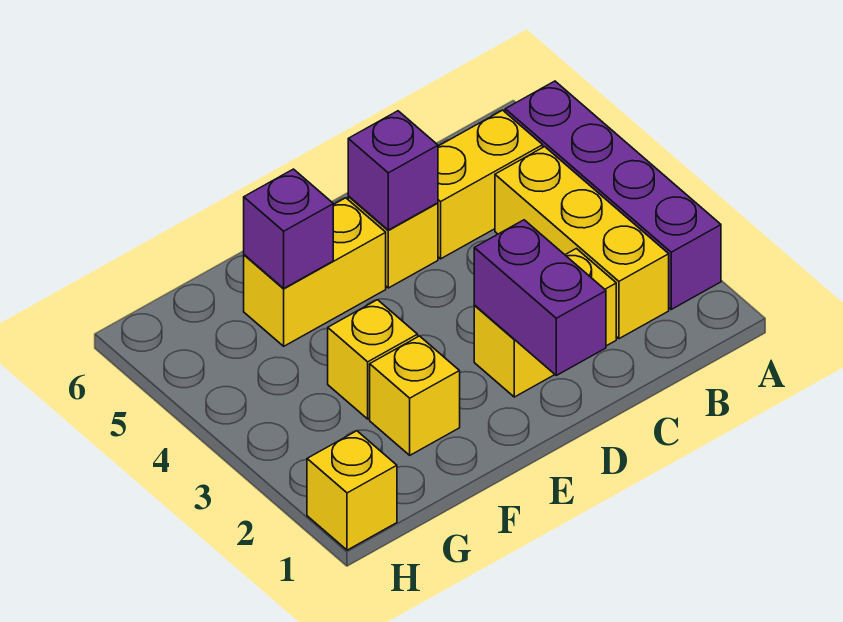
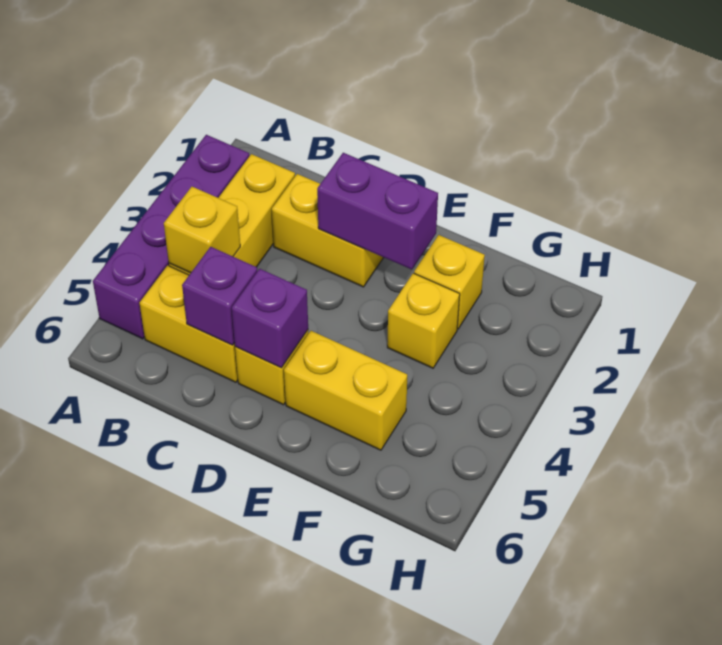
purple brick D1:D2 level 2 -> purple brick D2:E2 level 2
purple brick F5 level 2 -> purple brick C5 level 2
yellow brick H1 level 1 -> yellow brick B4 level 2

